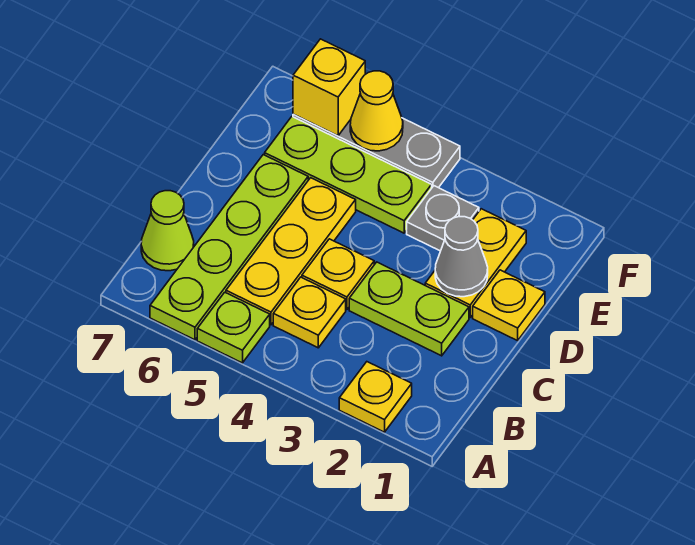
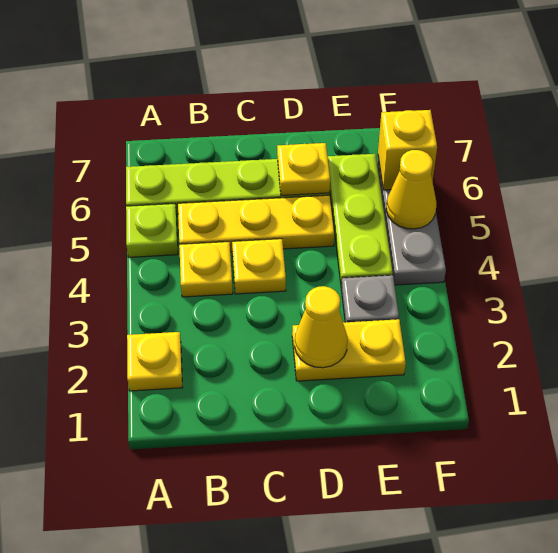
lime cone B7 level 1 -> none
lime plate C2:C3 level 1 -> none
yellow plate D1 level 1 -> yellow plate D6 level 2
grey cone D2 level 2 -> yellow cone D2 level 2

